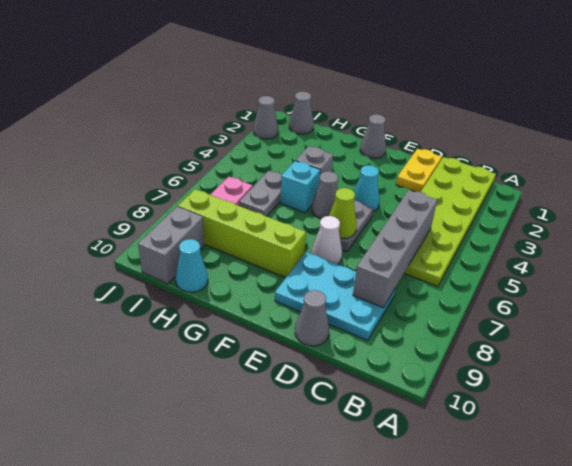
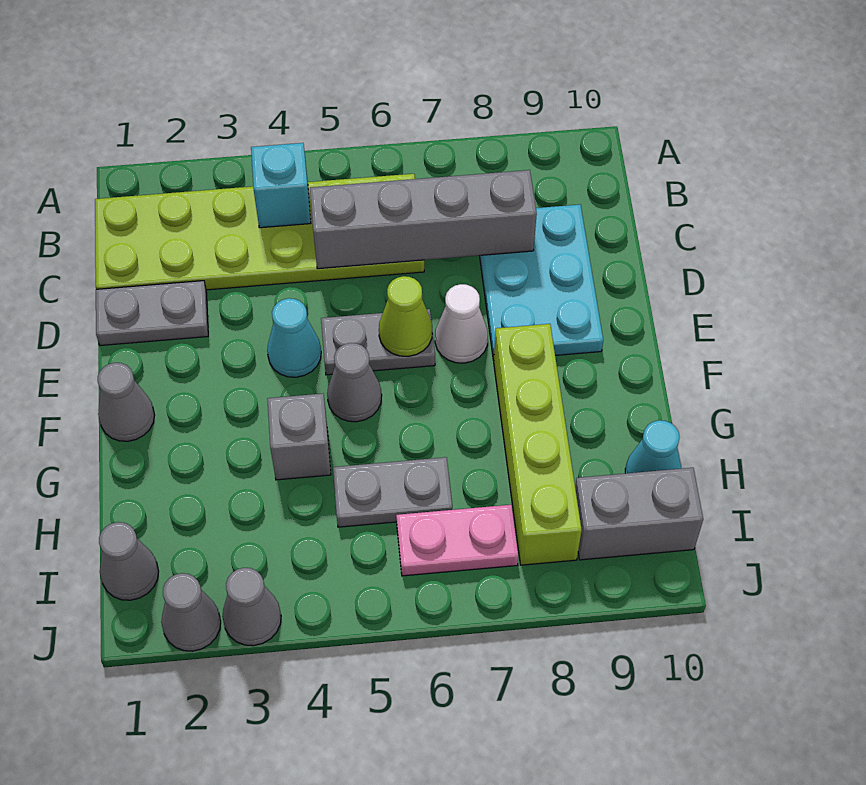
yellow plate D1:D2 level 1 -> grey plate D1:D2 level 1
grey cone D10 level 1 -> grey cone J3 level 1
cyan brick G5 level 1 -> cyan brick B4 level 2

